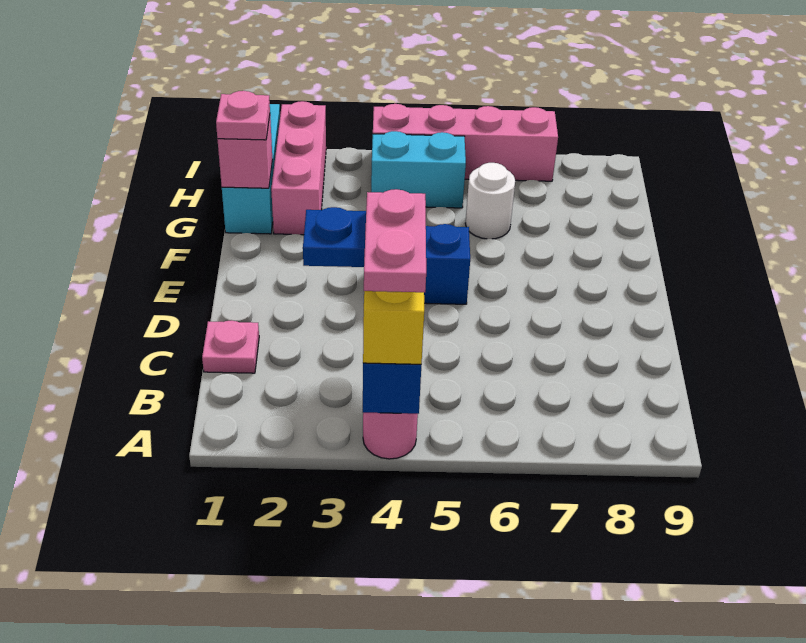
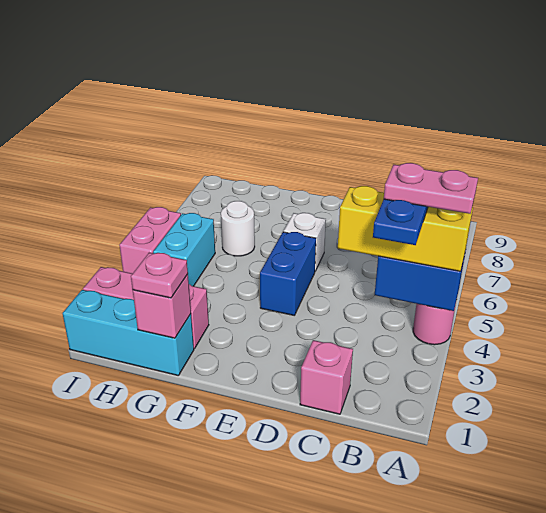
pink plate C1 level 1 -> pink brick C1 level 1
none -> white brick E6 level 1
pink brick I4:I7 level 1 -> pink brick I4:I5 level 1

